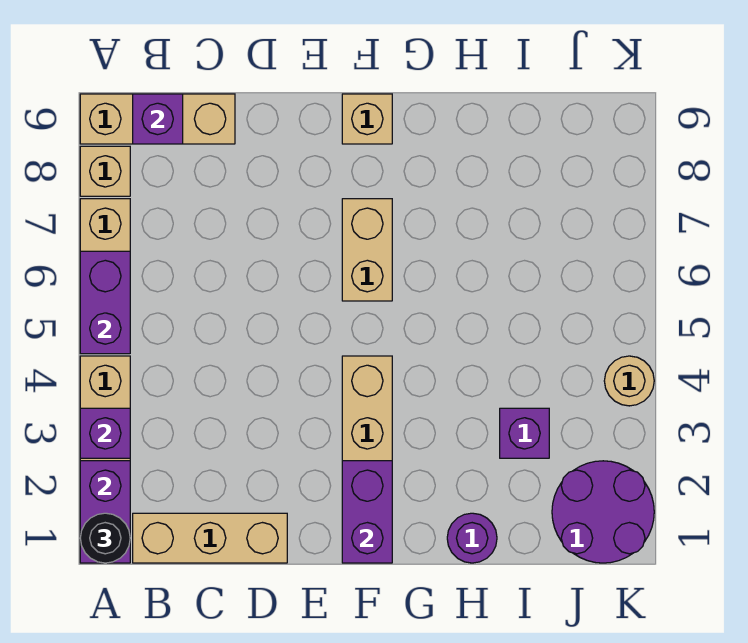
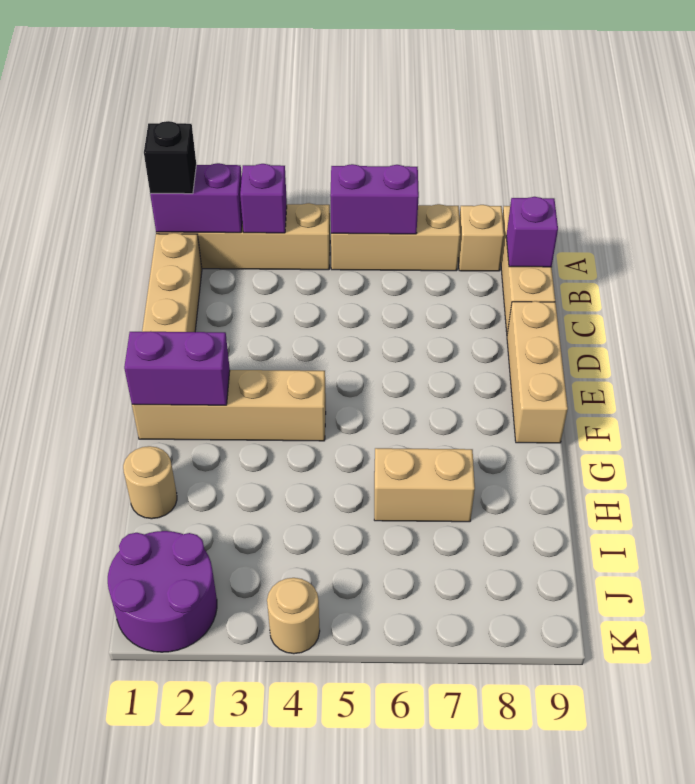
black round brick A1 level 3 -> black brick A1 level 3
tan brick F6:F7 level 1 -> tan brick H6:H7 level 1
tan brick F9 level 1 -> tan brick D9:F9 level 1
purple round brick H1 level 1 -> tan round brick H1 level 1
purple brick I3 level 1 -> none

